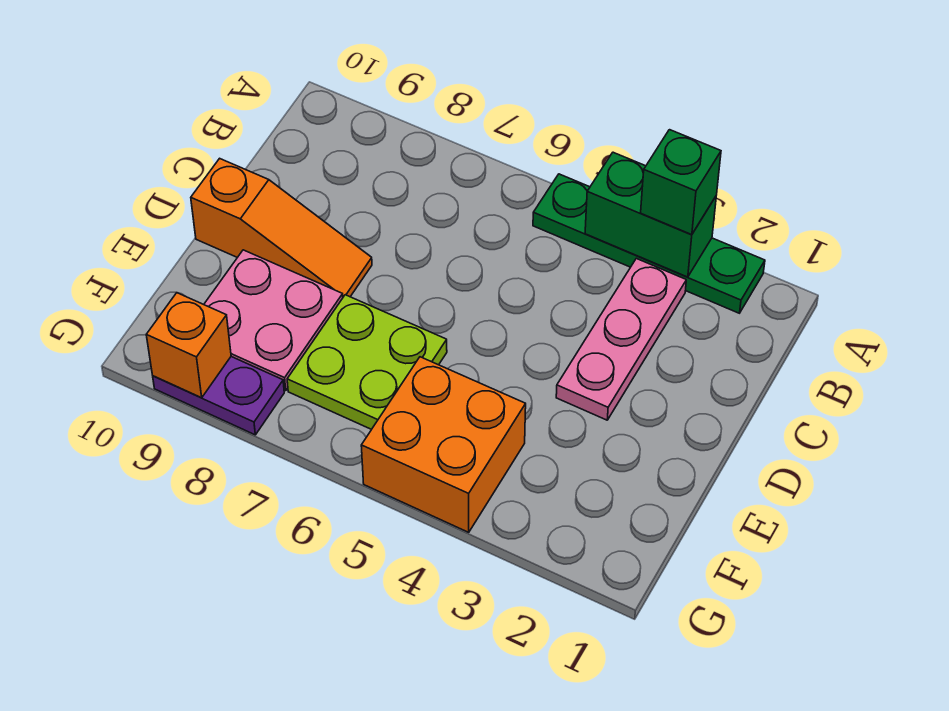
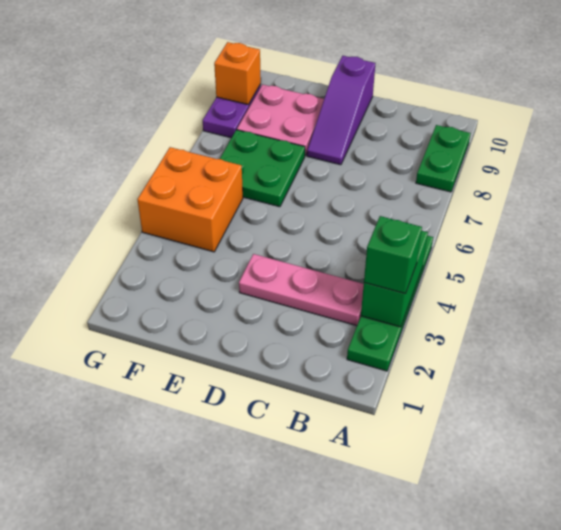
none -> green plate A8:A9 level 1
orange slope D8:D10 level 1 top 10 -> purple slope D8:D10 level 1 top 10
lime plate E6:F7 level 1 -> green plate E6:F7 level 1

